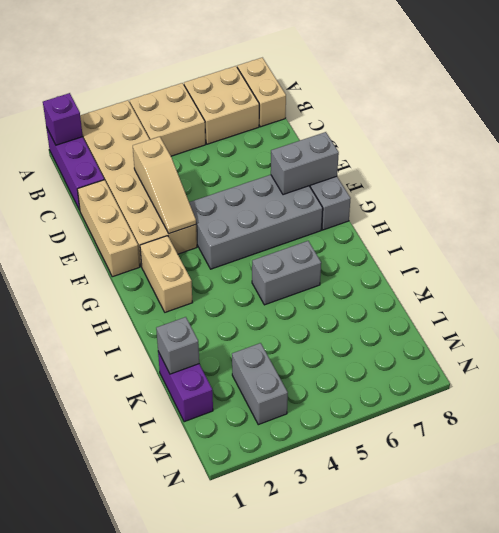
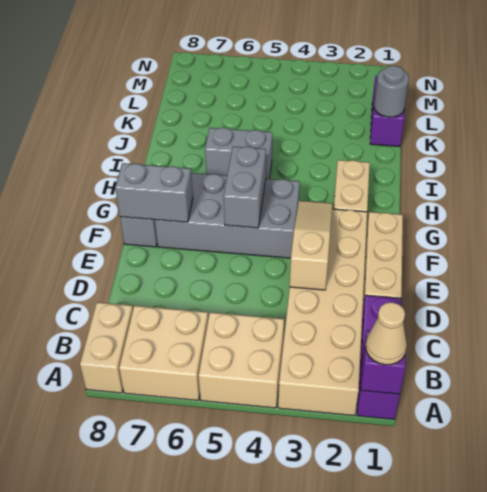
none -> tan cone A1 level 3
grey brick K1 level 2 -> grey round brick K1 level 2
grey brick L3:M3 level 1 -> grey brick F5:G5 level 2

